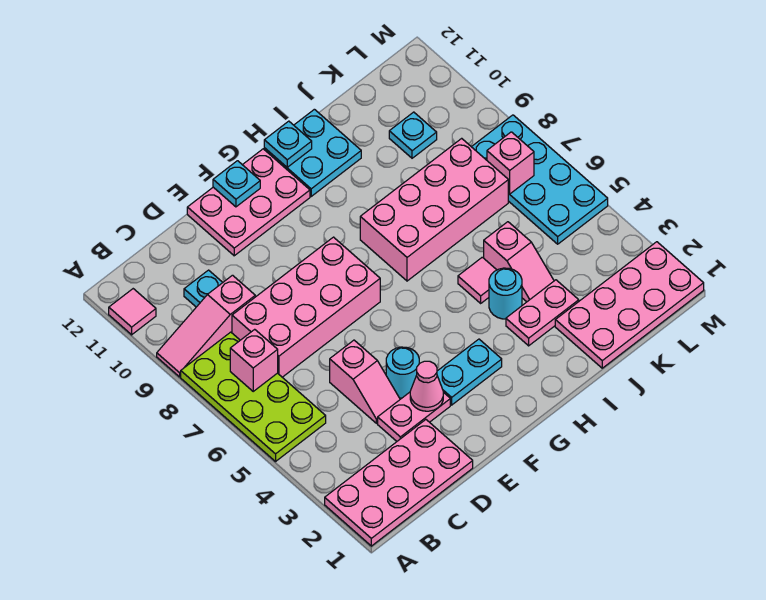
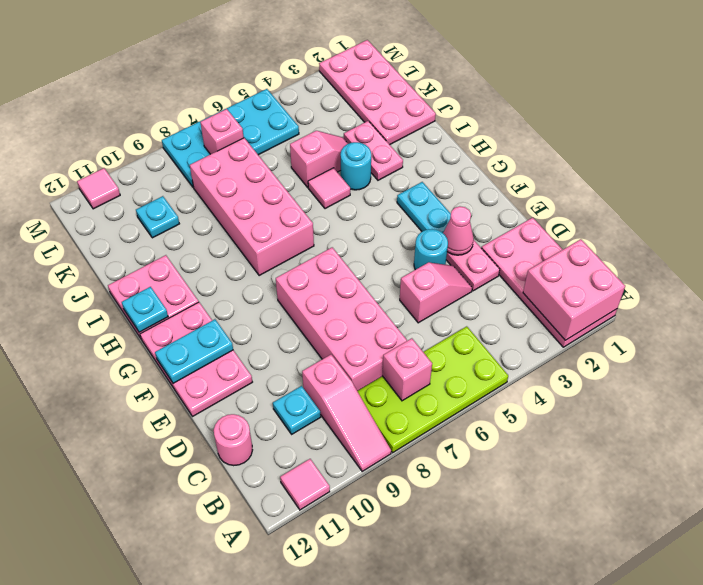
none -> pink brick A1:B2 level 2
none -> pink round brick C12 level 1
cyan plate F12 level 2 -> cyan plate F11:F12 level 2
cyan plate H11:I12 level 1 -> pink plate H11:I12 level 1
none -> pink tile M11 level 1

